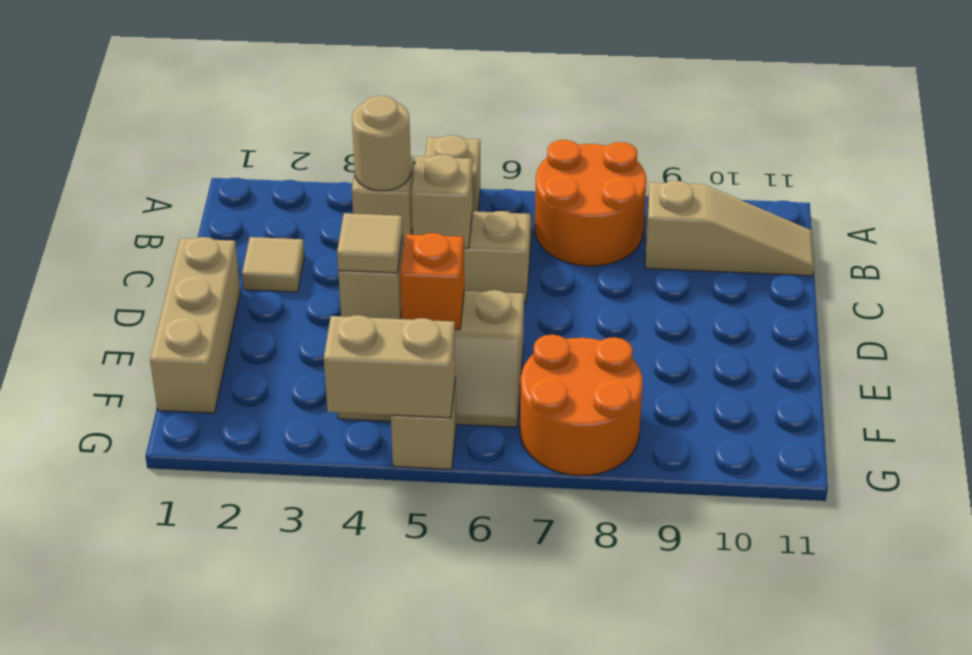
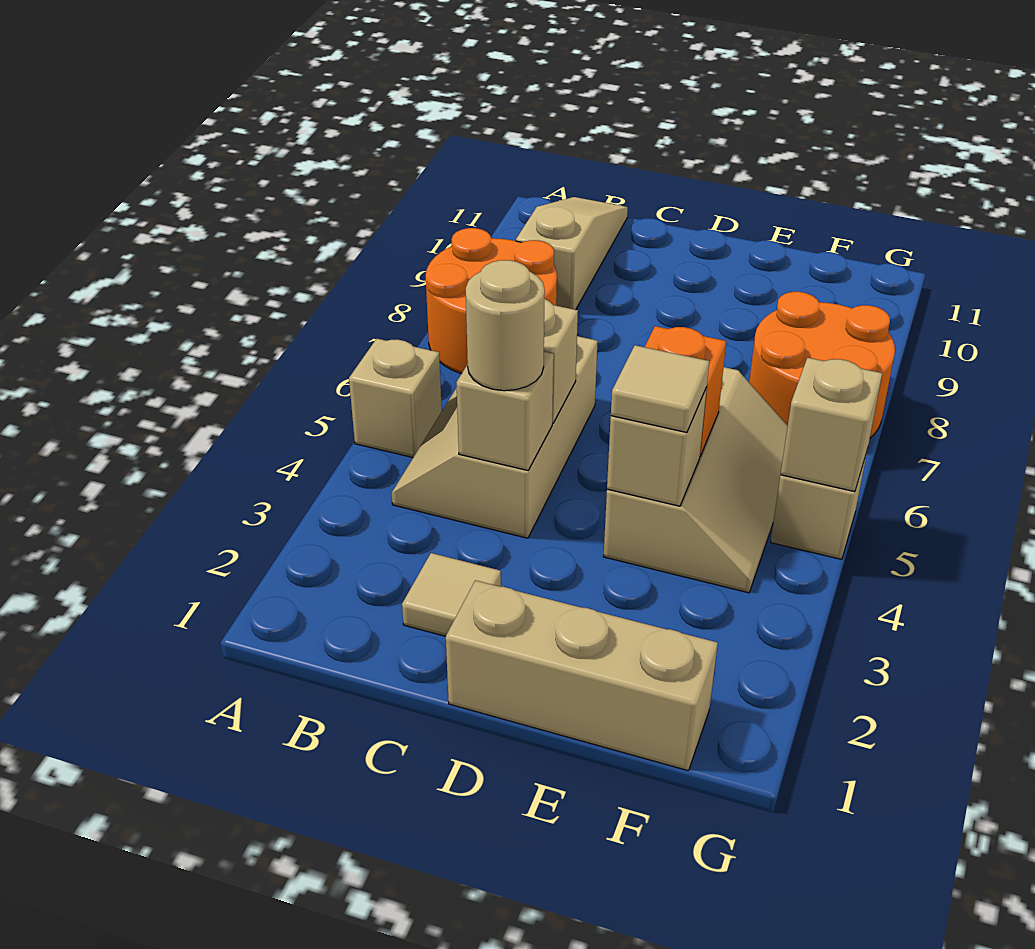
tan brick G4:G5 level 2 -> tan brick G5 level 2

